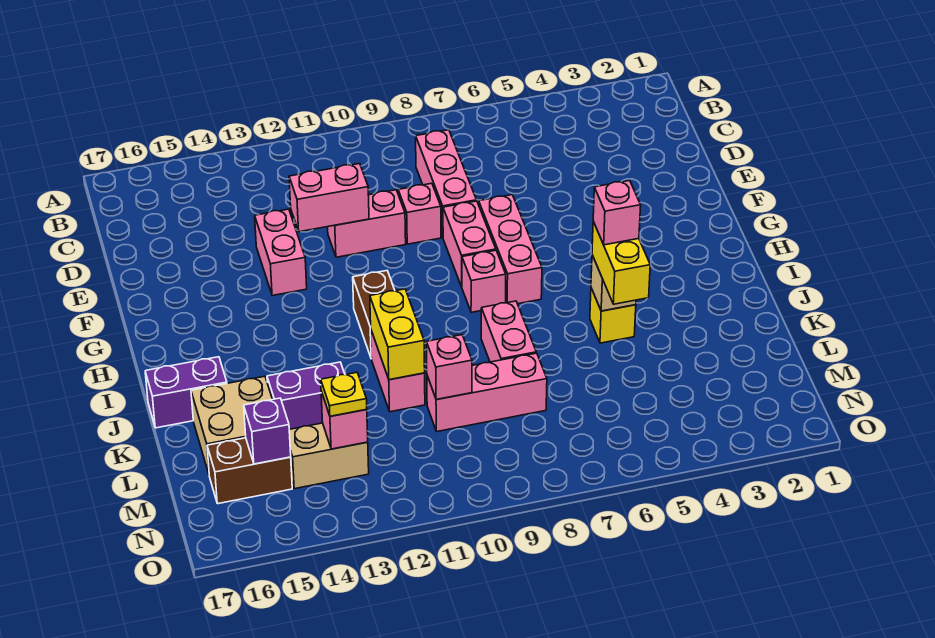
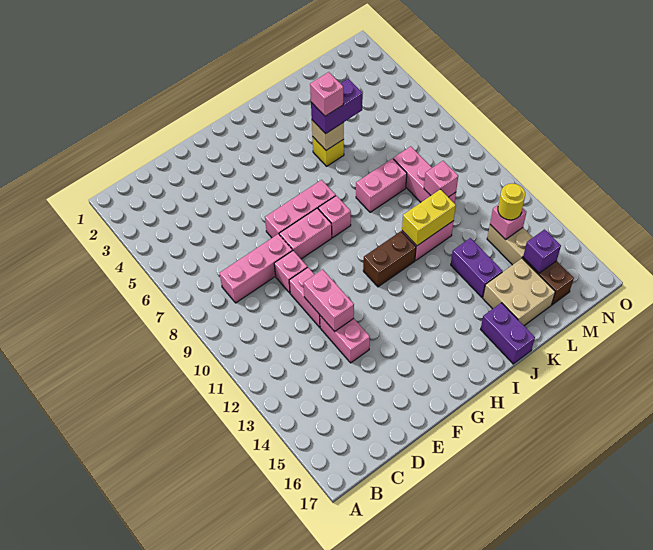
pink brick E13:F13 level 1 -> pink brick E12:E13 level 1
yellow brick J5:K5 level 3 -> purple brick J5:K5 level 3
yellow plate M13 level 3 -> yellow round brick M13 level 3

